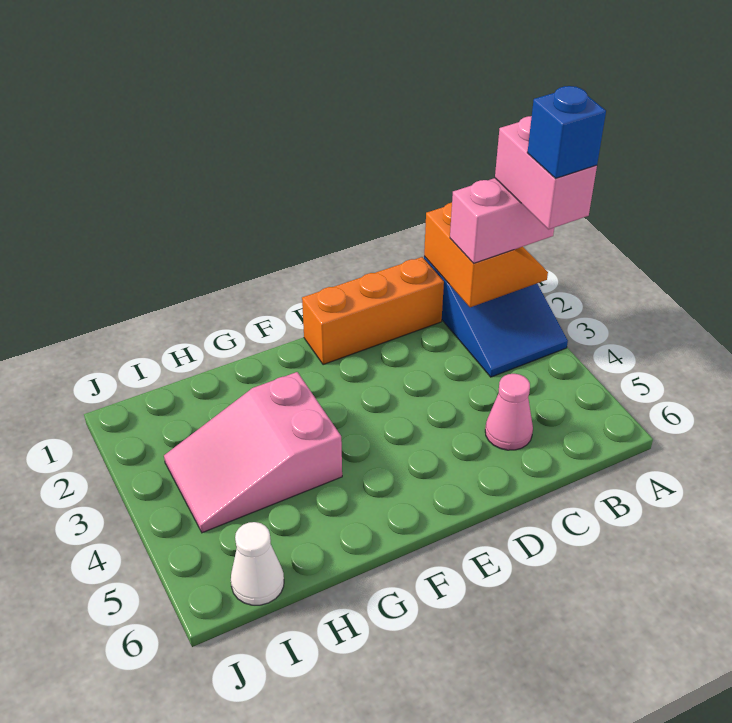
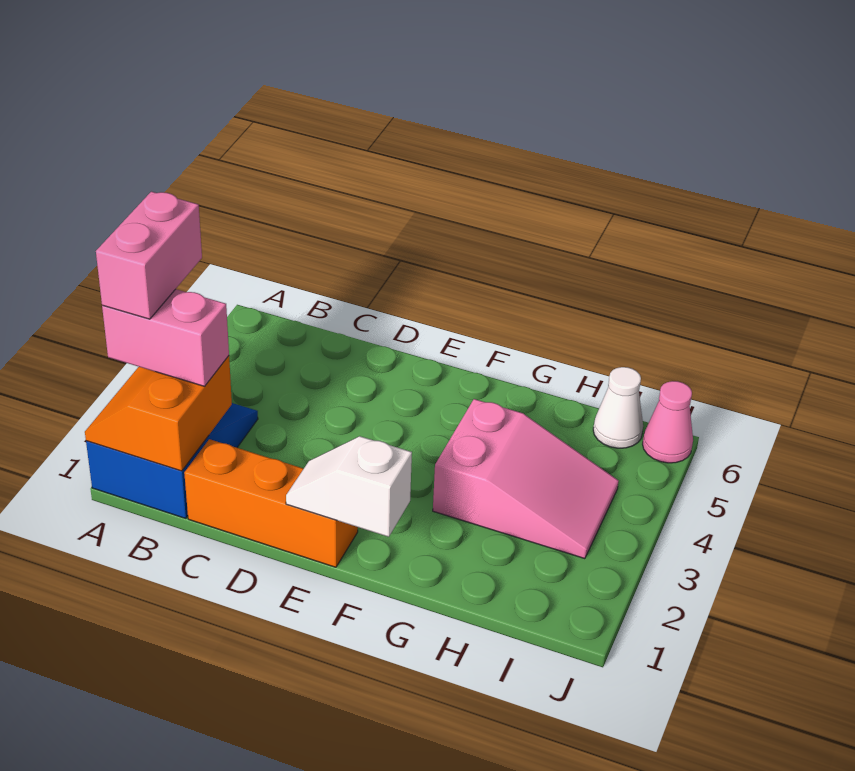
blue brick A3 level 5 -> none
pink cone C5 level 1 -> pink cone J6 level 1
none -> white slope E1:F1 level 2 top F

